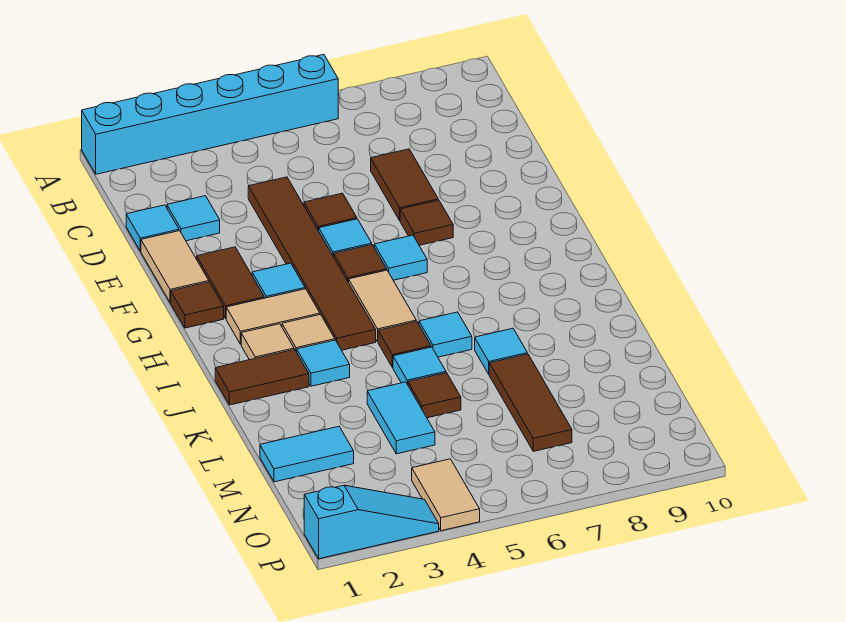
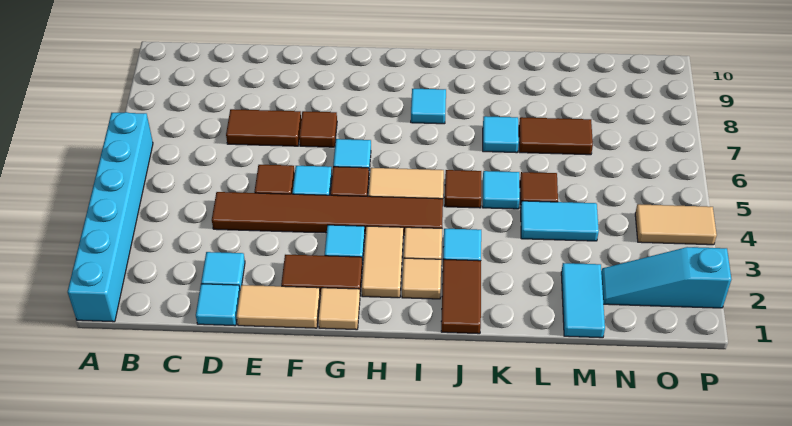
brown tile G1 level 1 -> tan tile G1 level 1
cyan tile J6 level 1 -> cyan tile I8 level 1
brown tile L7:N7 level 1 -> brown tile L7:M7 level 1
cyan slope P1:P3 level 1 top 1 -> cyan slope N2:P2 level 1 top P

